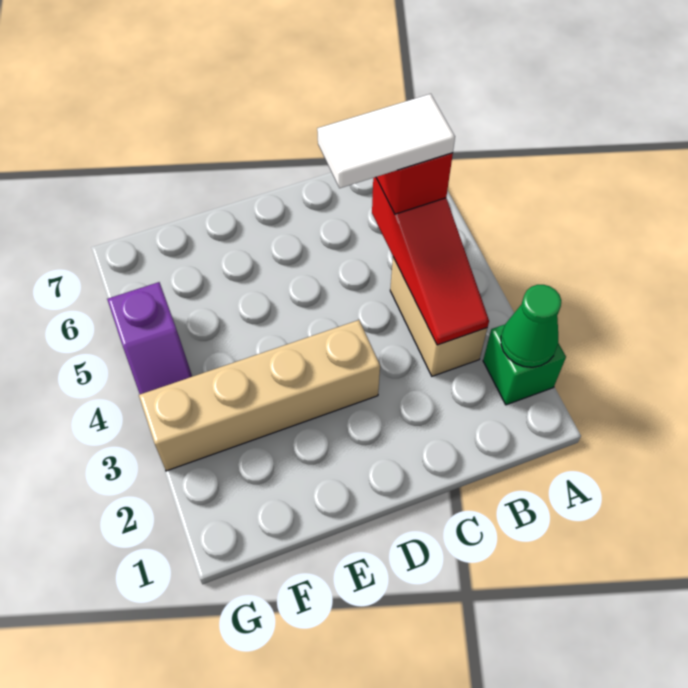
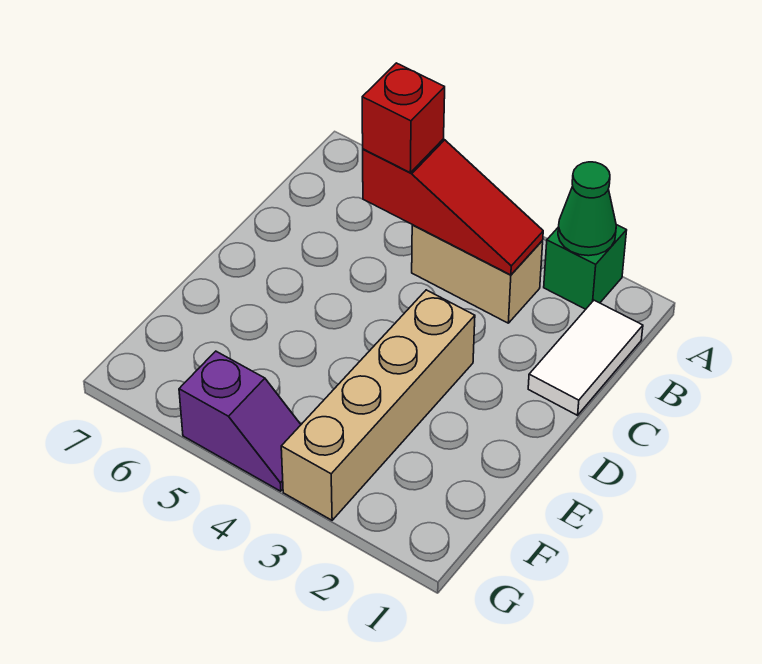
white tile B5:C5 level 4 -> white tile B1:C1 level 1

